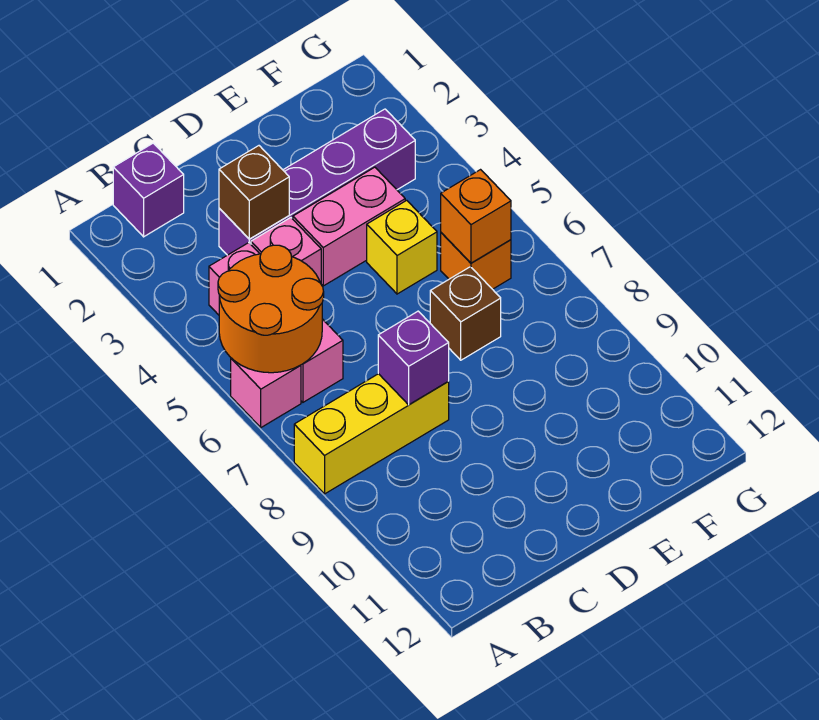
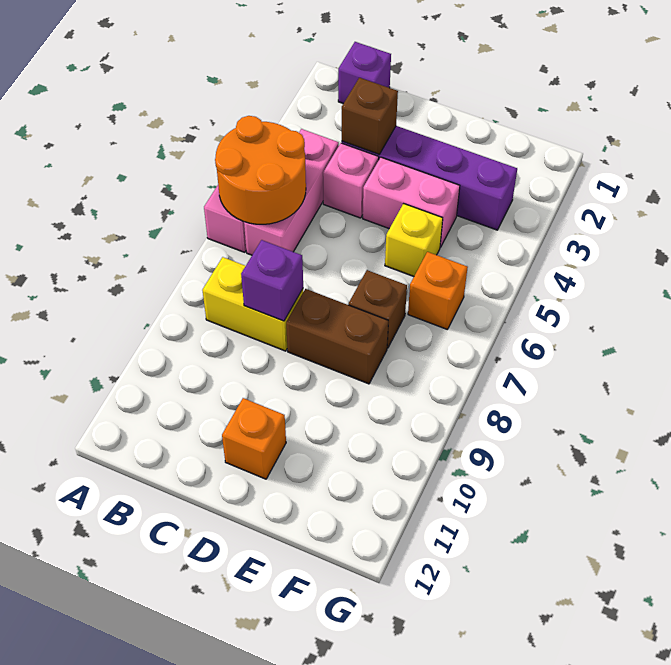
yellow brick A8:C8 level 1 -> yellow brick B8:C8 level 1
none -> brown brick D8:E8 level 1
orange brick F6 level 2 -> orange brick D11 level 1

